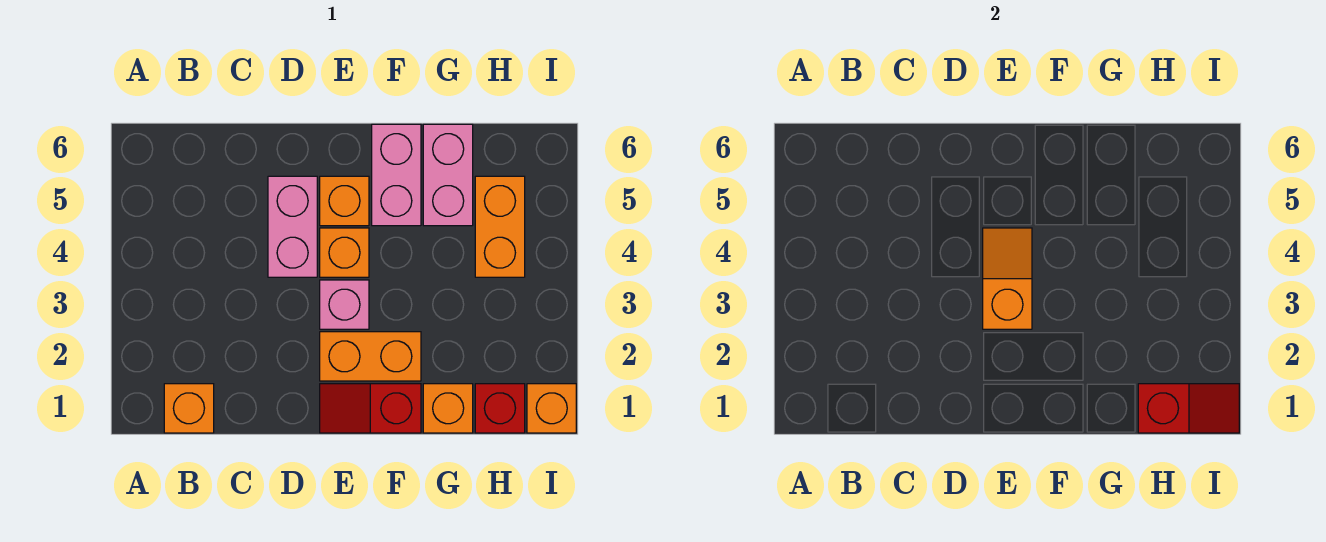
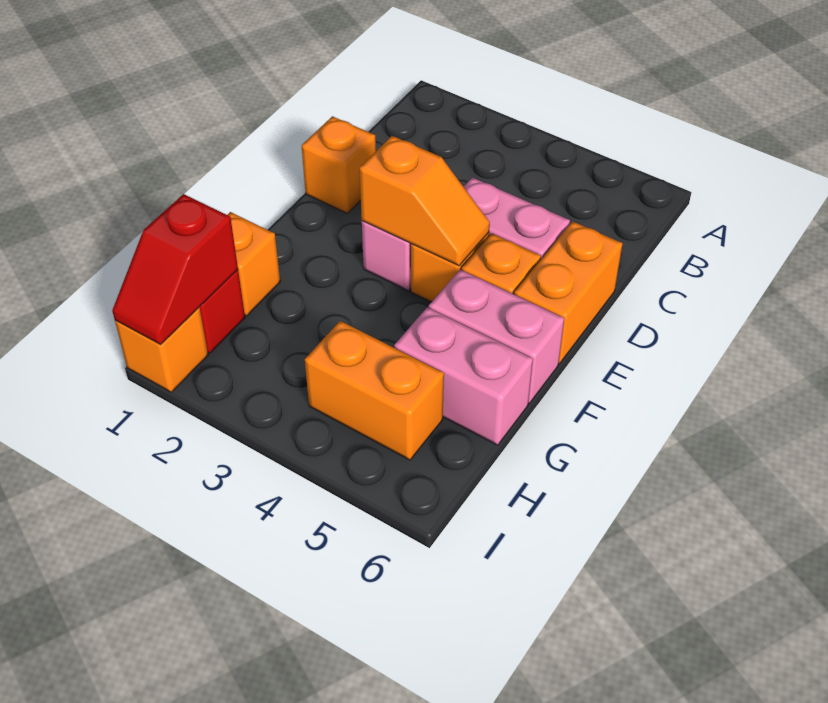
orange brick B1 level 1 -> orange brick D1 level 1
red slope E1:F1 level 1 top F -> none
orange brick E2:F2 level 1 -> orange brick D6:E6 level 1

